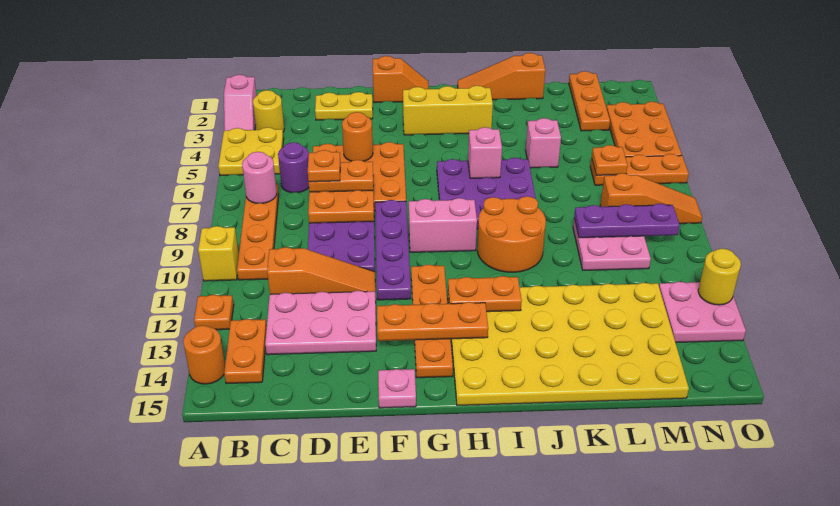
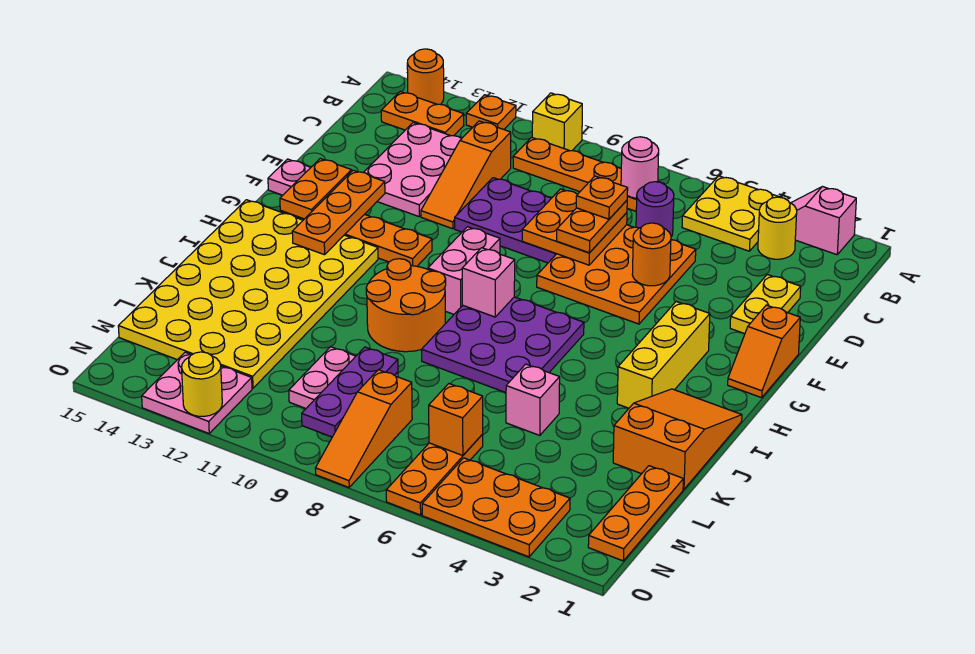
purple plate F8:F11 level 1 -> none
orange plate H12:I12 level 2 -> orange plate F14:G14 level 2
orange slope I1:K1 level 1 top K -> orange slope I1:K2 level 1 top K
pink brick I6 level 2 -> pink brick H8 level 2
orange plate M1:M3 level 1 -> orange plate L1:N1 level 1
orange plate M6 level 2 -> orange brick M6 level 2

